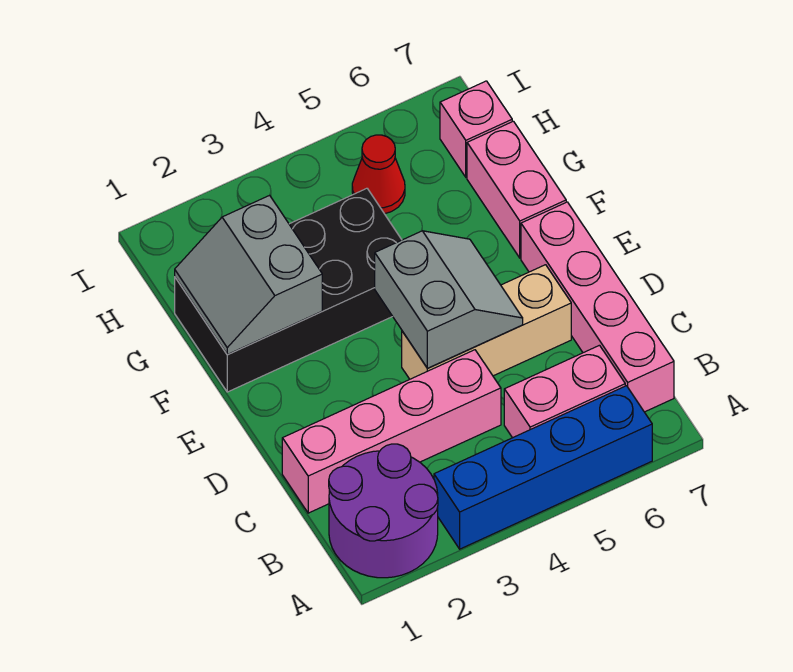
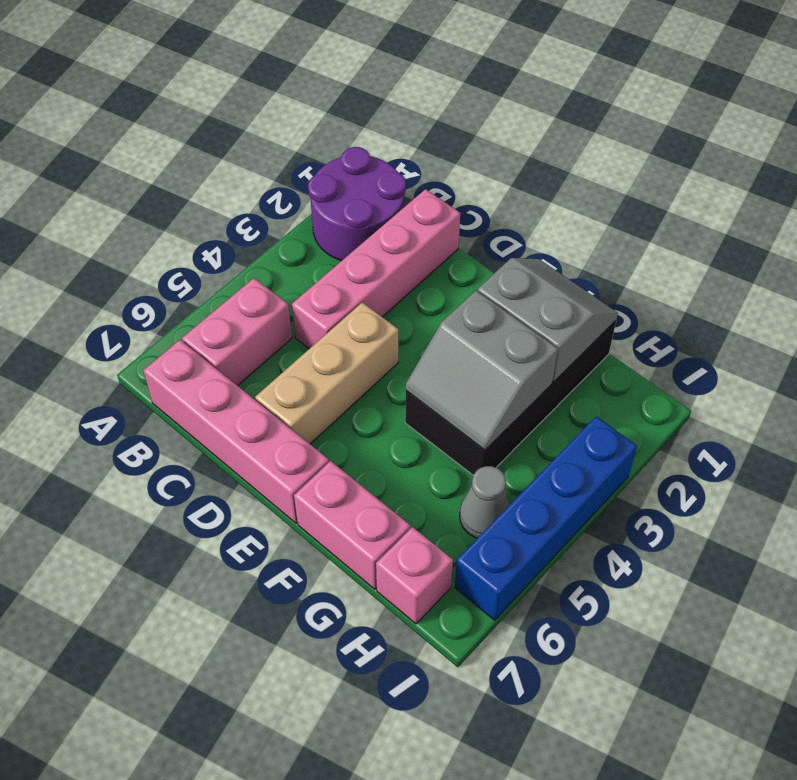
blue brick A3:A6 level 1 -> blue brick I3:I6 level 1
grey slope D4:E5 level 2 top 4 -> grey slope F3:G4 level 2 top 3
red cone H5 level 1 -> grey cone H5 level 1

